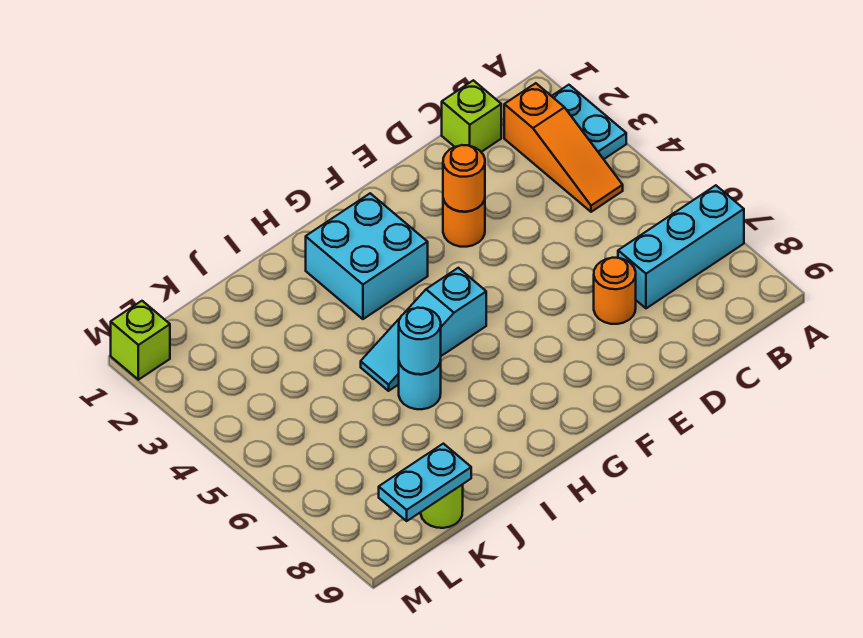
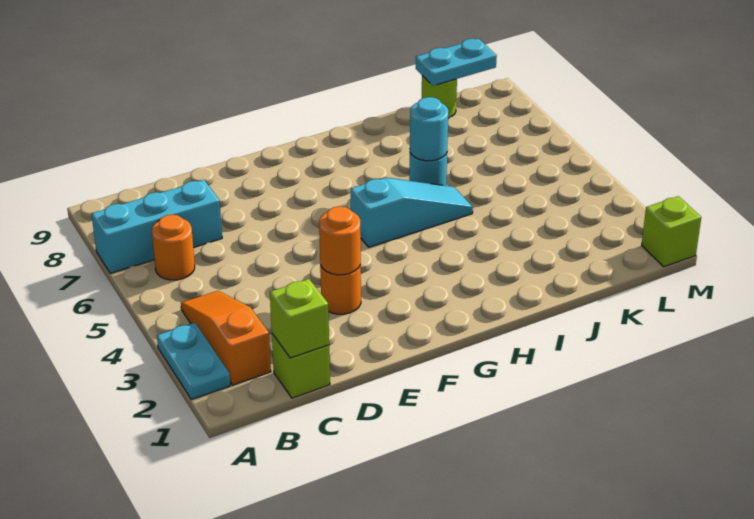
none -> lime brick C1 level 2
orange round brick D7 level 1 -> orange round brick B6 level 1
cyan brick G2:H3 level 1 -> none

